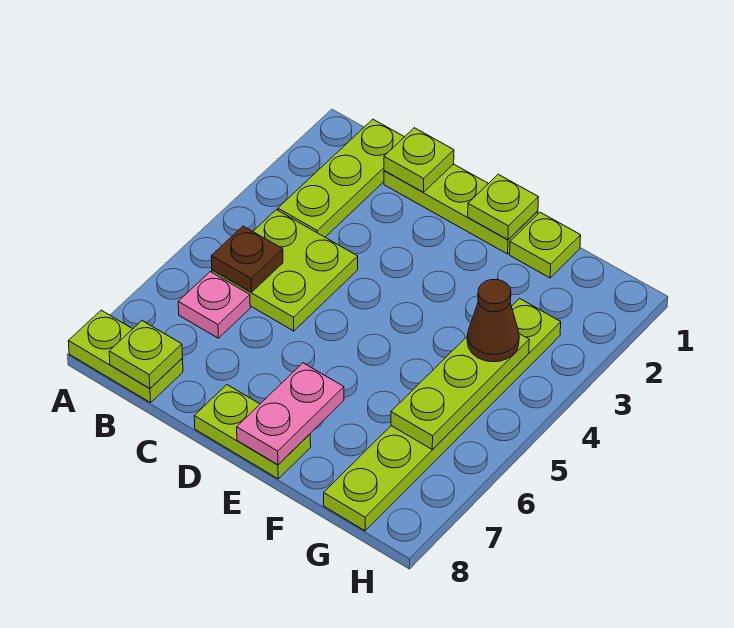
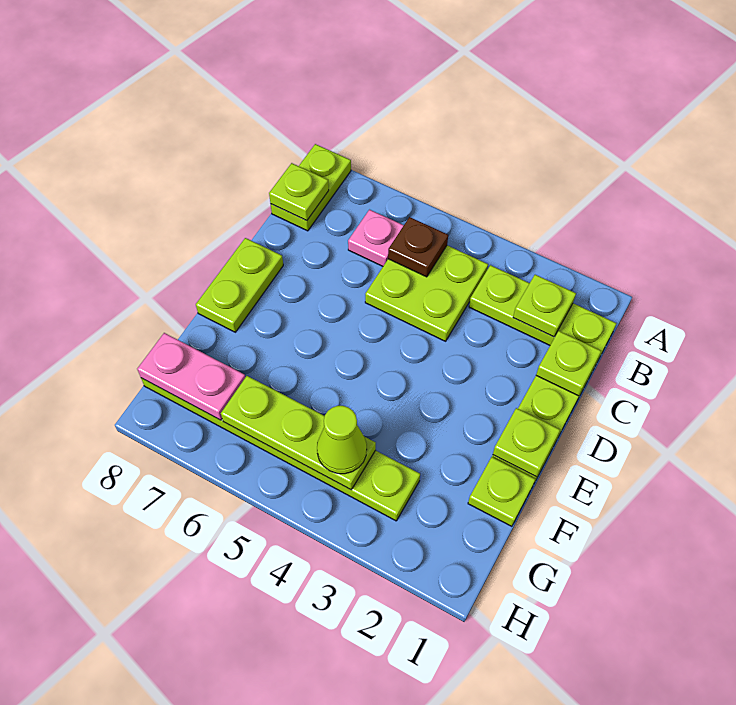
none -> lime plate B2 level 2
pink plate E7:E8 level 2 -> pink plate G7:G8 level 2
brown cone G4 level 3 -> lime cone G4 level 3

